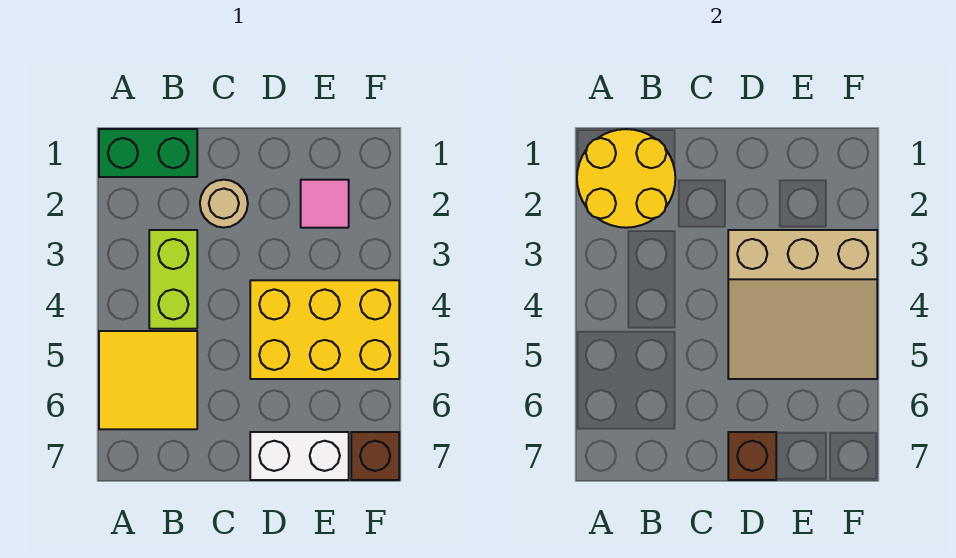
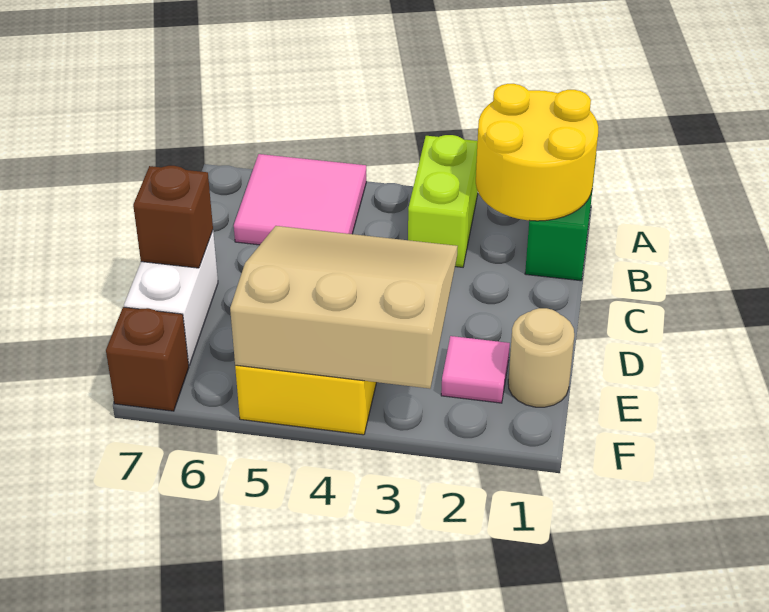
yellow tile A5:B6 level 1 -> pink tile A5:B6 level 1
lime brick B3:B4 level 1 -> lime brick A3:B3 level 1
tan round brick C2 level 1 -> tan round brick E1 level 1
tan slope D3:F5 level 2 top 3 -> tan slope D3:F5 level 2 top F

